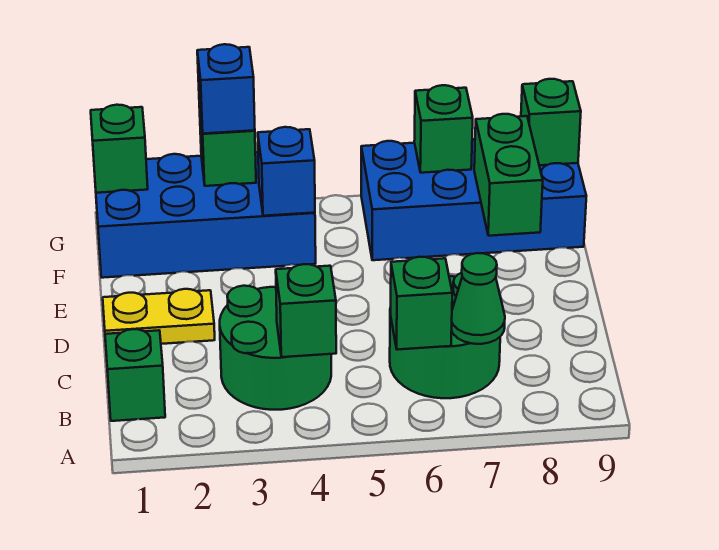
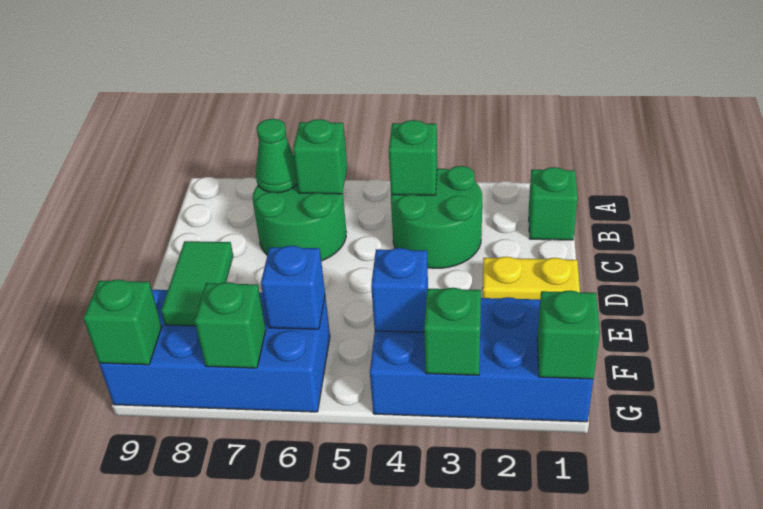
green brick E8:F8 level 2 -> green tile E8:F8 level 2
blue brick G3 level 3 -> blue brick F6 level 2

